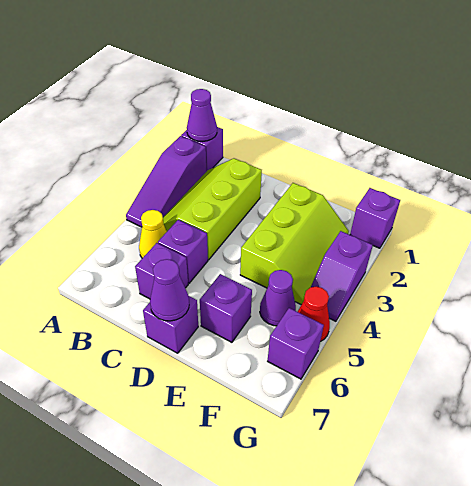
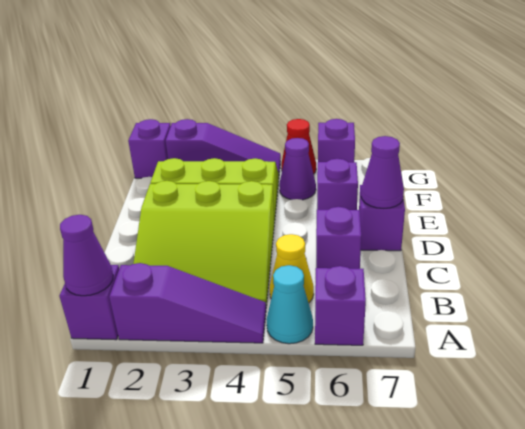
none -> cyan cone A5 level 1
lime slope B2:C4 level 1 top C -> lime slope B2:D4 level 1 top D
purple brick C5 level 1 -> purple brick A6 level 1
purple slope G3:G4 level 1 top 3 -> purple slope G2:G4 level 1 top 2

